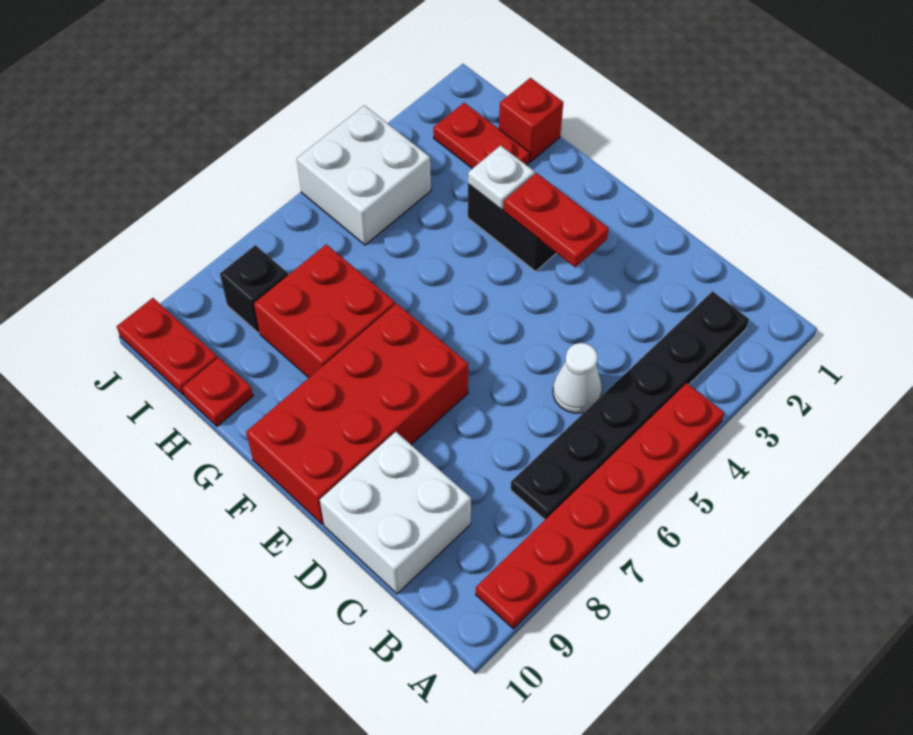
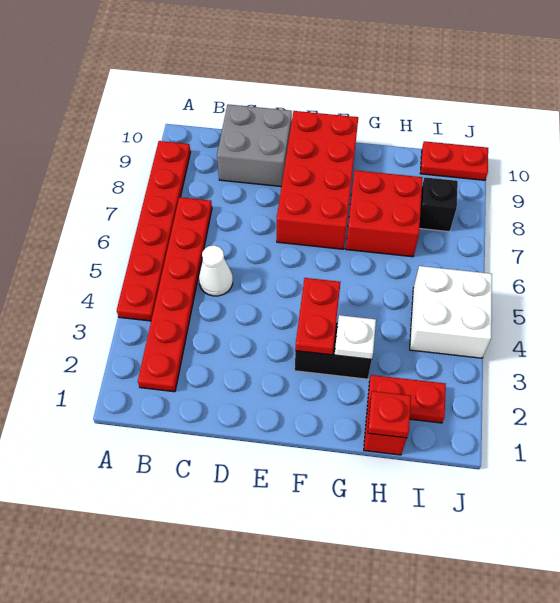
black plate B2:B7 level 1 -> red plate B2:B7 level 1
white brick C9:D10 level 1 -> grey brick C9:D10 level 1
red plate E3:F3 level 2 -> red plate F3:F4 level 2
red plate H10 level 1 -> red plate H1 level 2

